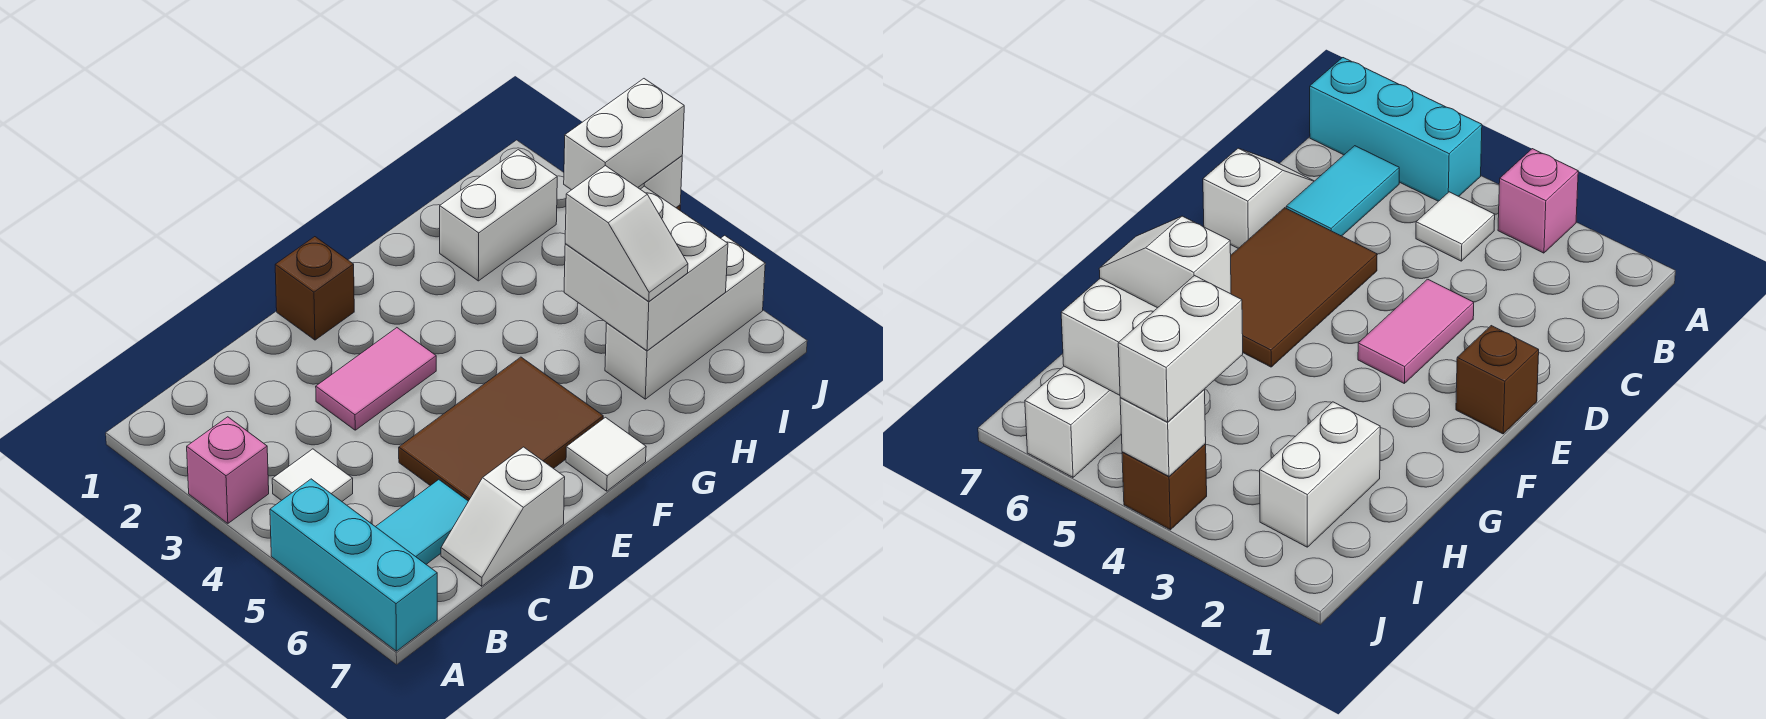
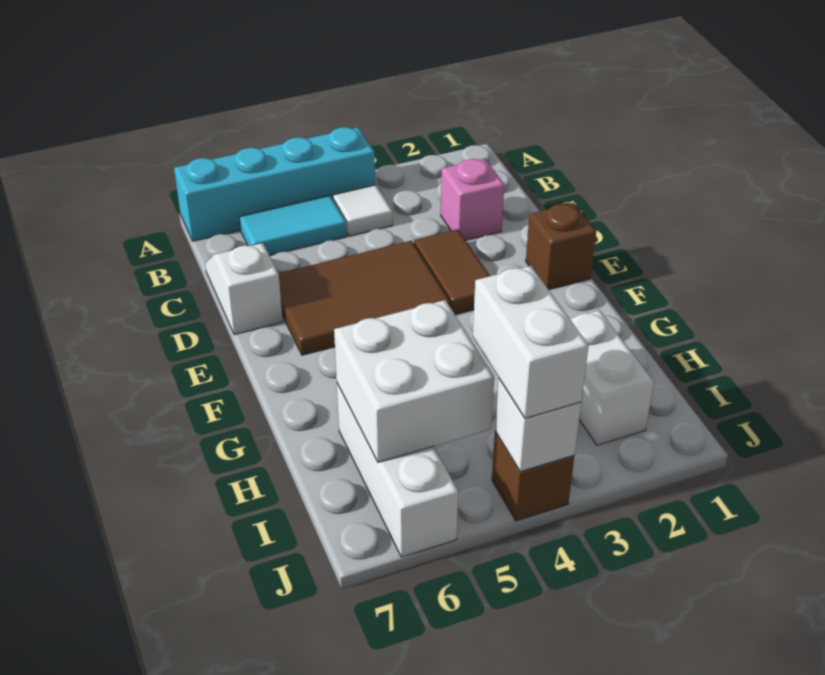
pink brick A3 level 1 -> pink brick C2 level 1
cyan brick A5:A7 level 1 -> cyan brick A4:A7 level 1
cyan tile B6:C6 level 1 -> cyan tile B5:B6 level 1
pink tile D3:E3 level 1 -> brown tile D3:E3 level 1
brown tile D5:F6 level 1 -> brown tile D4:E6 level 1
white tile F7 level 1 -> none
white slope H5:H6 level 3 top 5 -> none

